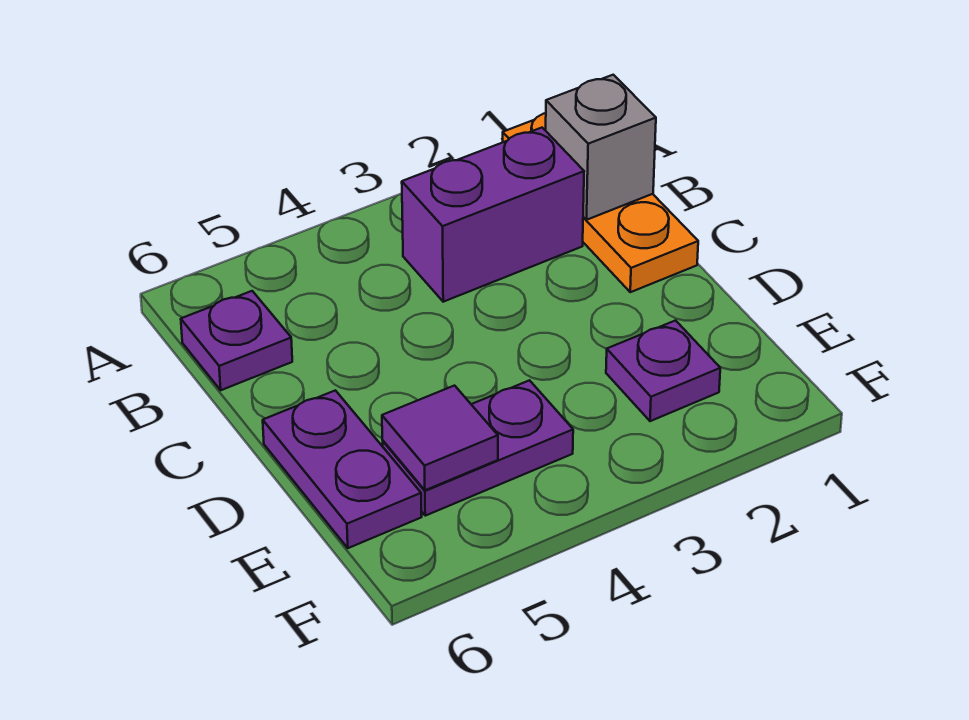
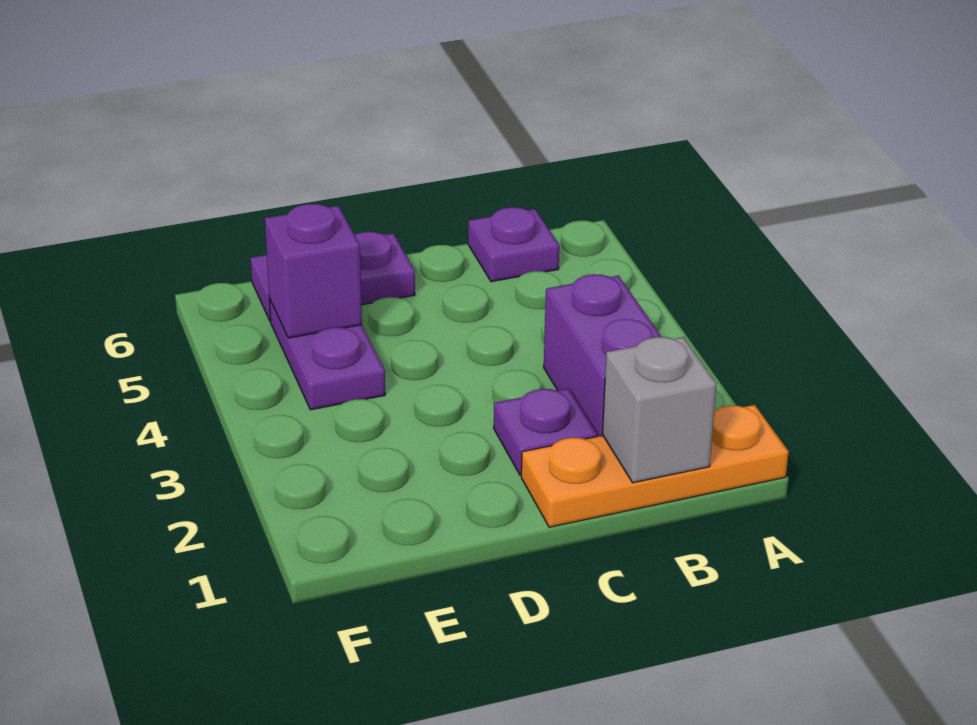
purple plate E2 level 1 -> purple plate C2 level 1
purple tile E5 level 2 -> purple brick E5 level 2

